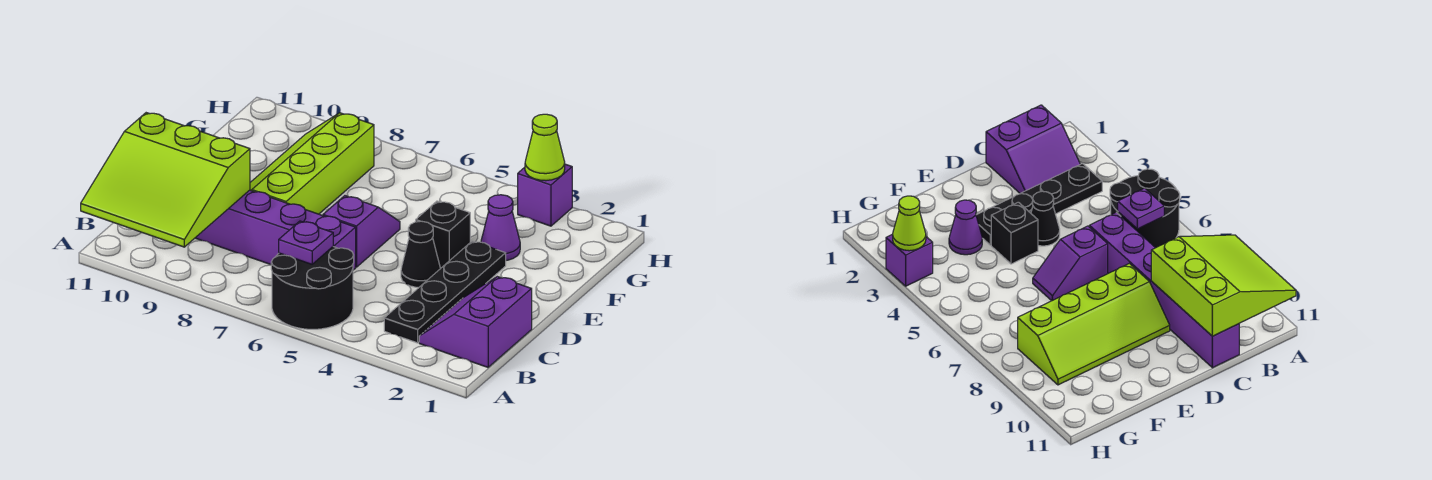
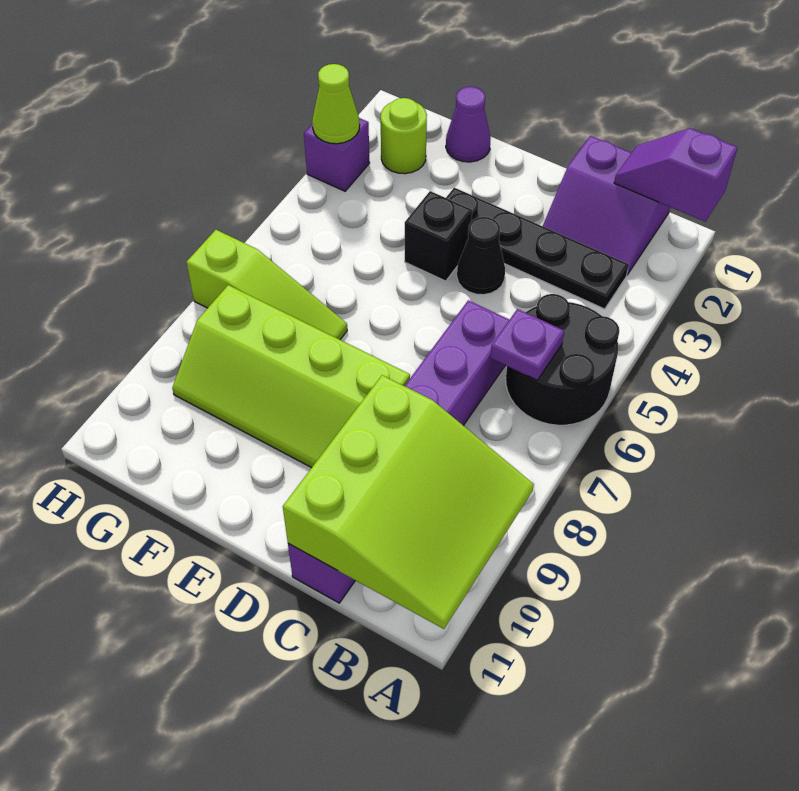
purple slope D6:E6 level 1 top D -> purple slope A1:B1 level 2 top A
purple cone F3 level 1 -> purple cone F1 level 1
none -> lime slope F7:H7 level 1 top H
none -> lime round brick G2 level 1

